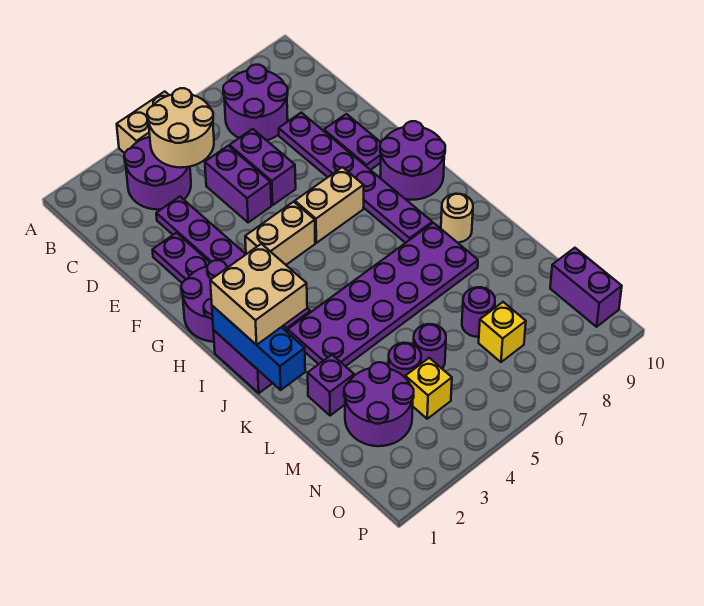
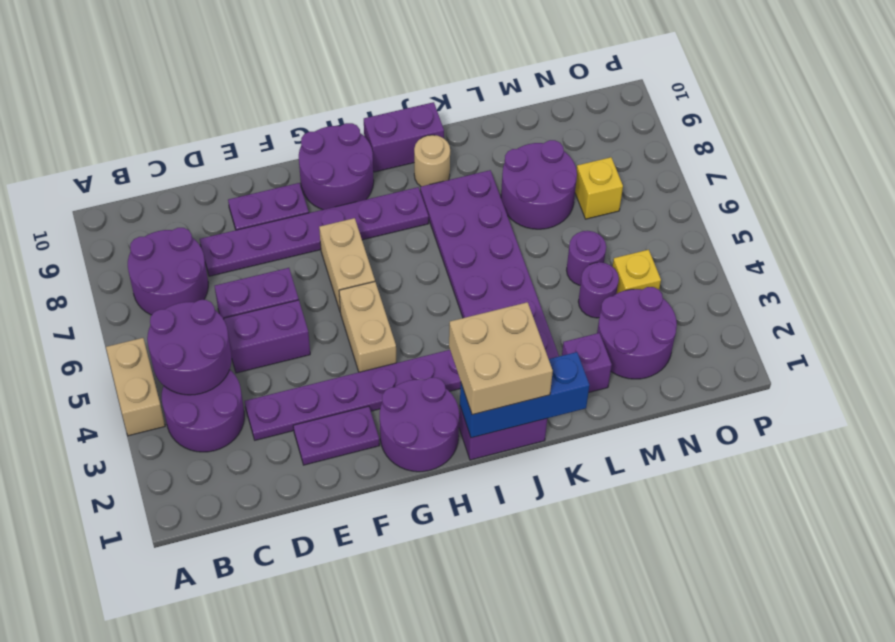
tan round brick B4:C5 level 2 -> purple round brick B4:C5 level 2
purple round brick M7 level 1 -> purple round brick L7:M8 level 1
purple brick N10:O10 level 1 -> purple brick I10:J10 level 1

